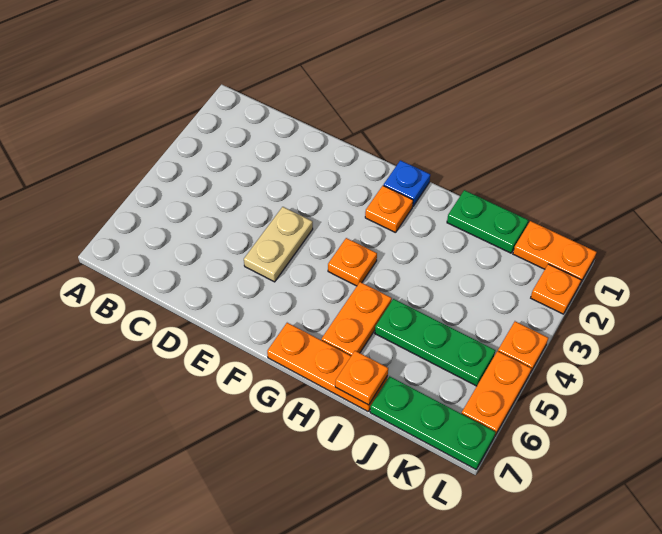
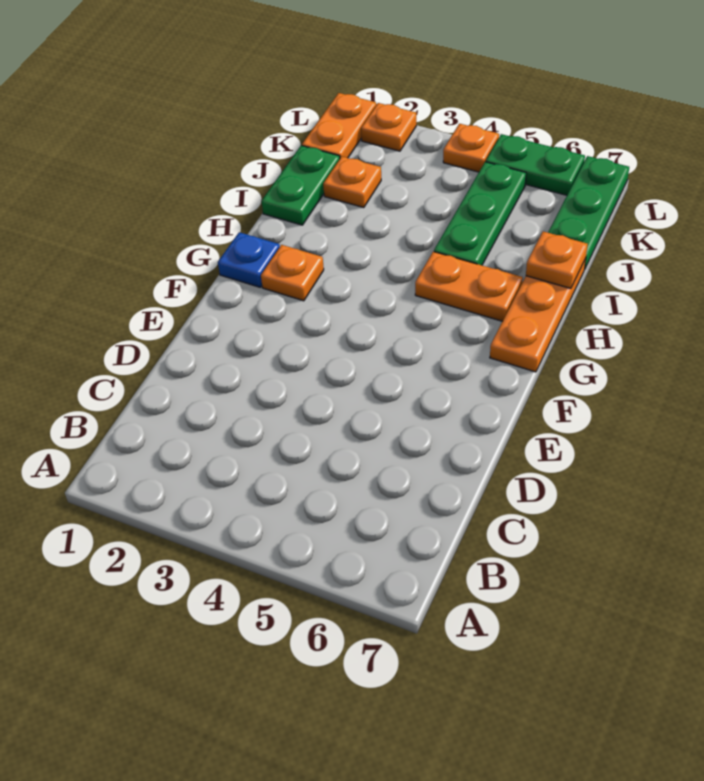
tan plate E4:E5 level 1 -> none
orange plate G4 level 1 -> orange plate J2 level 1
orange plate L5:L6 level 1 -> green plate L5:L6 level 1

